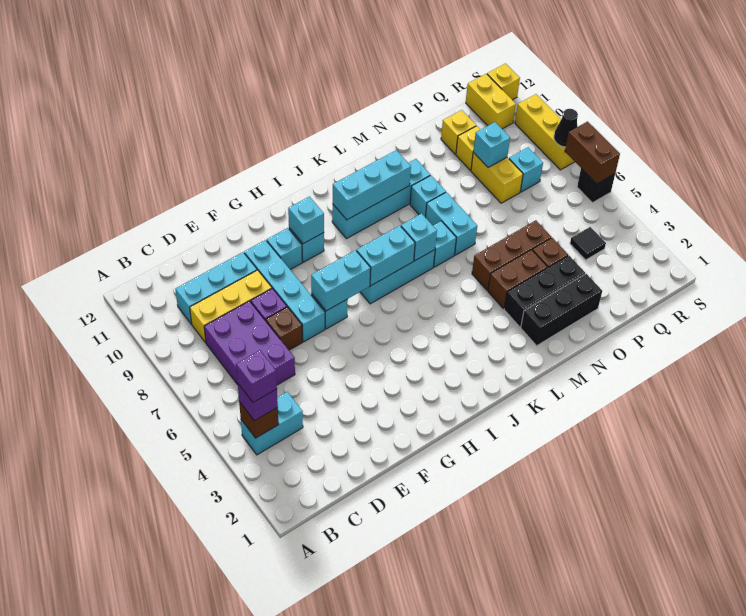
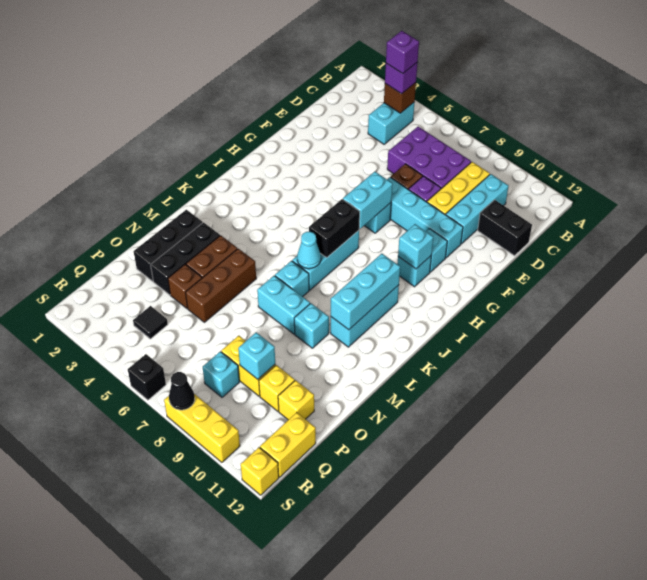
none -> black brick D11:D12 level 1
cyan brick I7:J7 level 2 -> black brick I7:J7 level 2
cyan brick J10:M10 level 1 -> cyan brick J10:L10 level 1
cyan brick K7 level 2 -> cyan cone K7 level 2
yellow brick R11:R12 level 1 -> yellow brick Q12:R12 level 1
brown brick S6:S7 level 2 -> none

